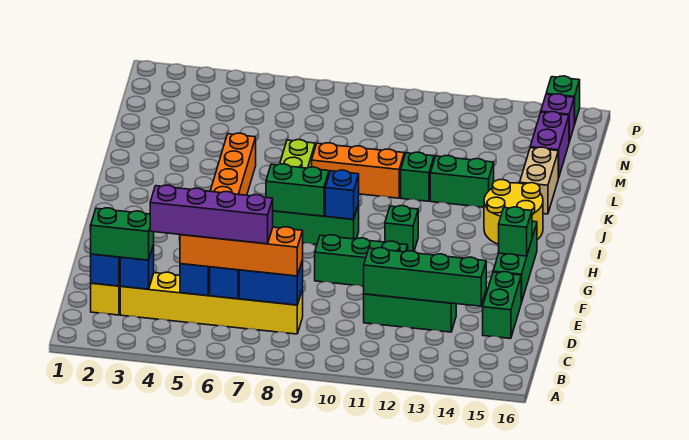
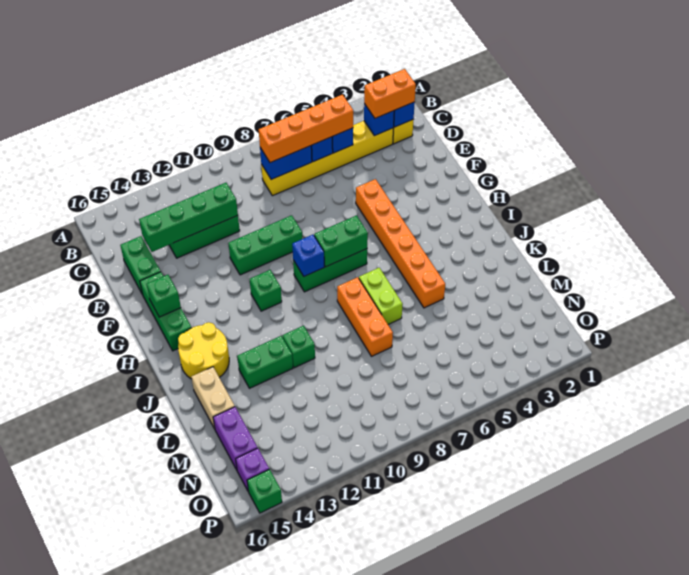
green brick C2:C3 level 3 -> orange brick C2:C3 level 3
purple brick C4:C7 level 4 -> none
orange brick K8:K10 level 1 -> orange brick J8:L8 level 1

